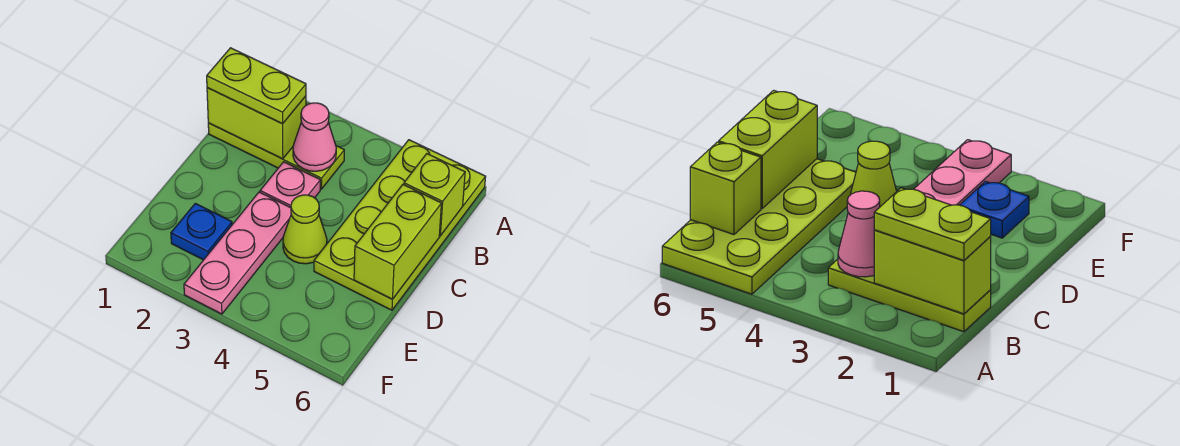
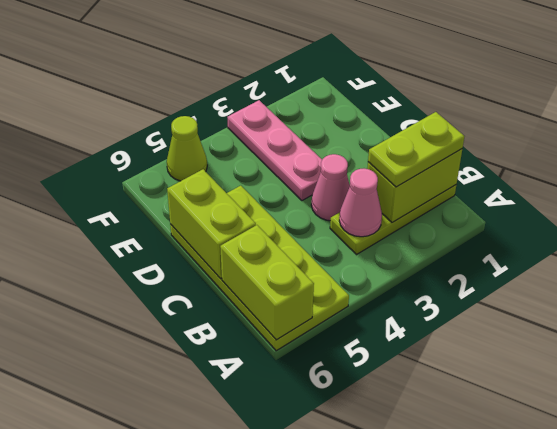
lime brick B6 level 2 -> lime brick A6:B6 level 2
pink plate C3 level 1 -> pink cone C3 level 1
lime cone D4 level 1 -> lime cone F5 level 1
blue plate E2 level 1 -> none

